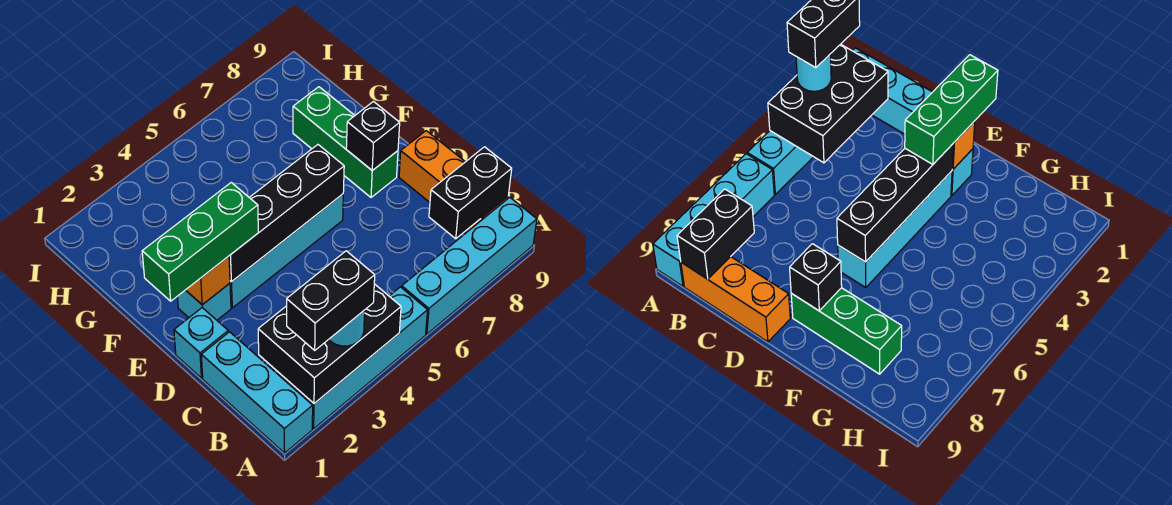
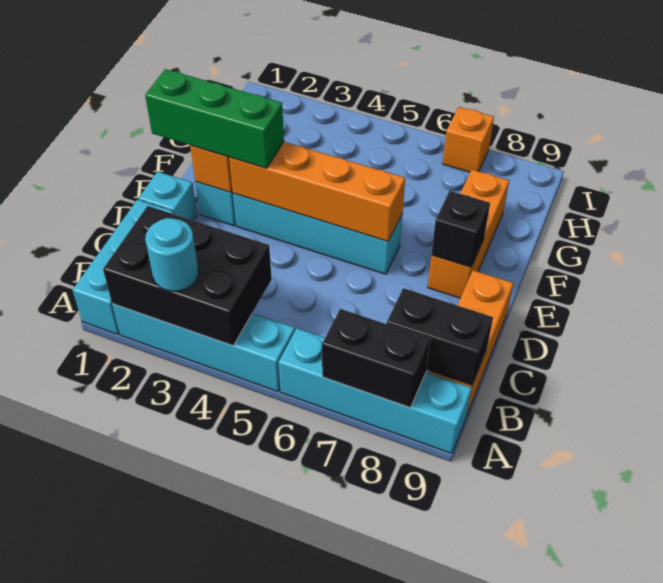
black brick A2:A3 level 4 -> black brick A7:A8 level 2
black brick E3:E6 level 2 -> orange brick E3:E6 level 2
green brick E8:G8 level 1 -> orange brick E8:G8 level 1
none -> orange brick I7 level 1

